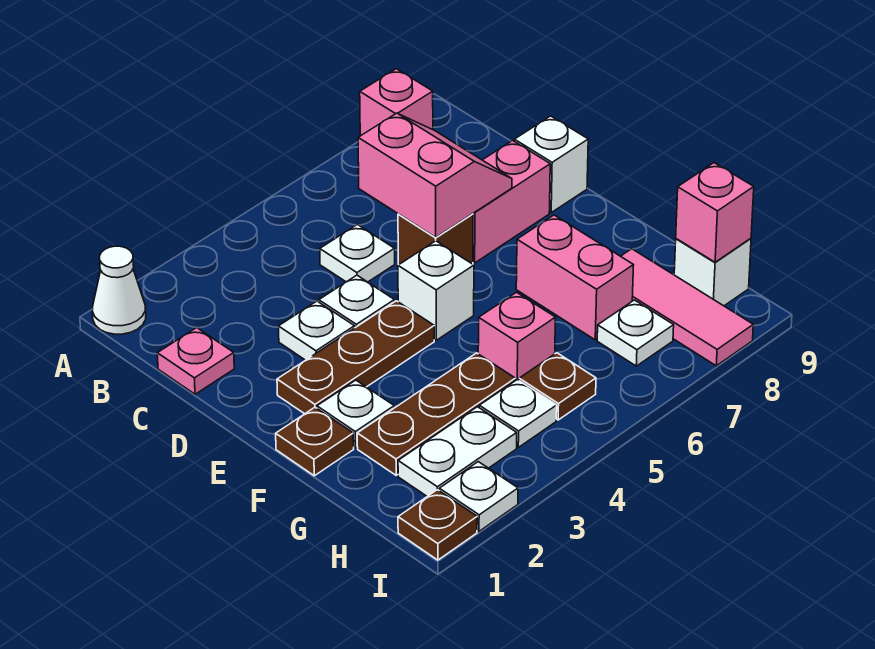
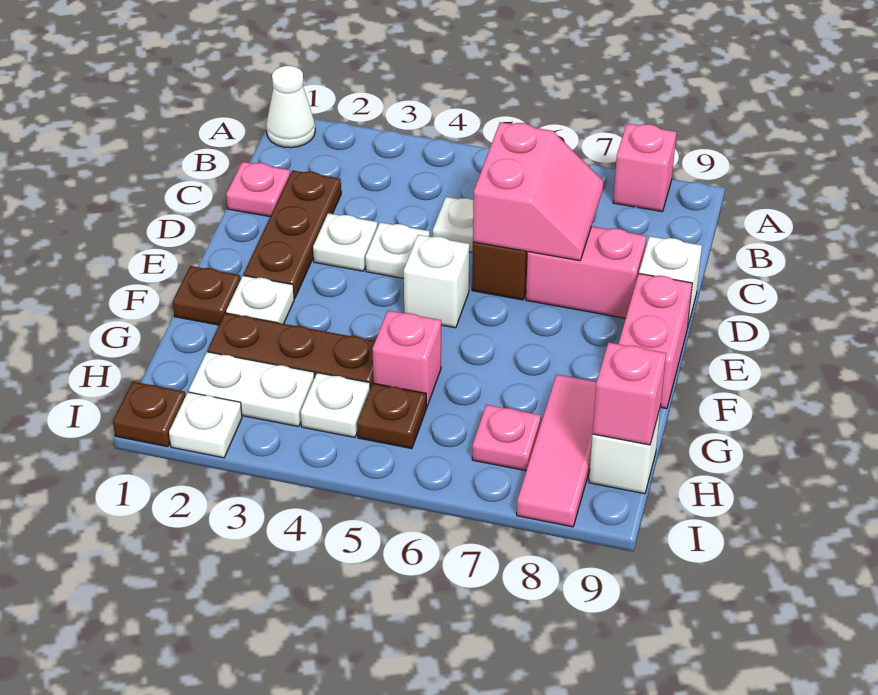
brown plate E2:E4 level 1 -> brown plate C2:E2 level 1
pink brick F7:G7 level 1 -> pink brick E9:F9 level 1
white plate H7 level 1 -> pink plate H7 level 1

